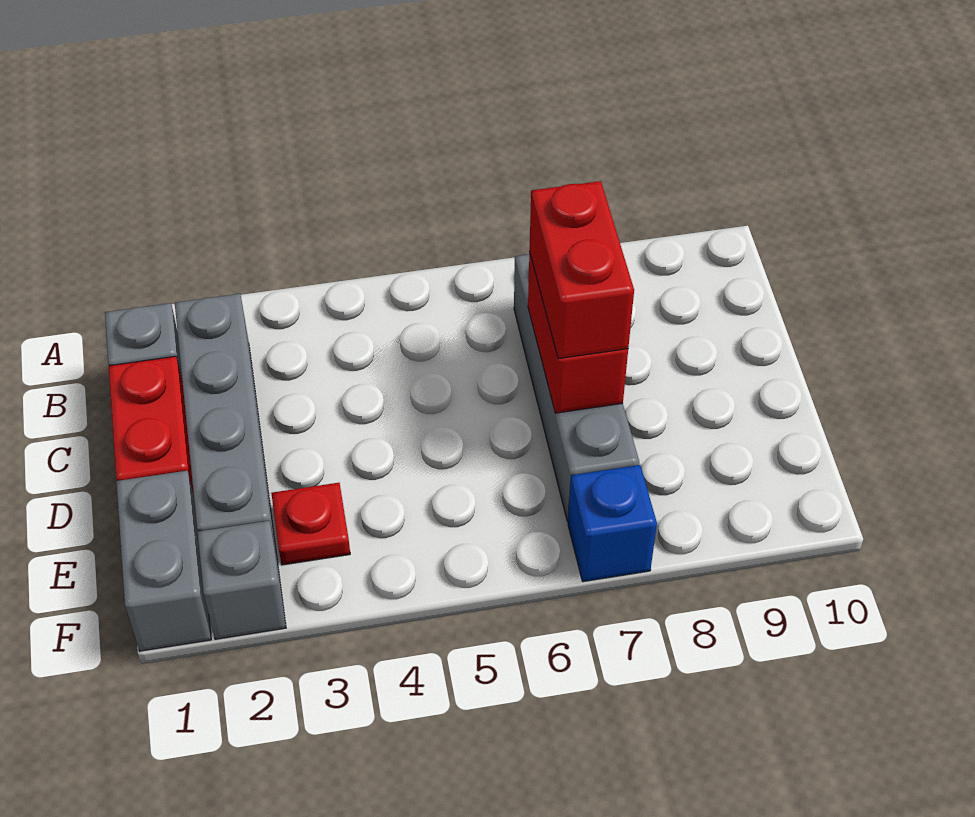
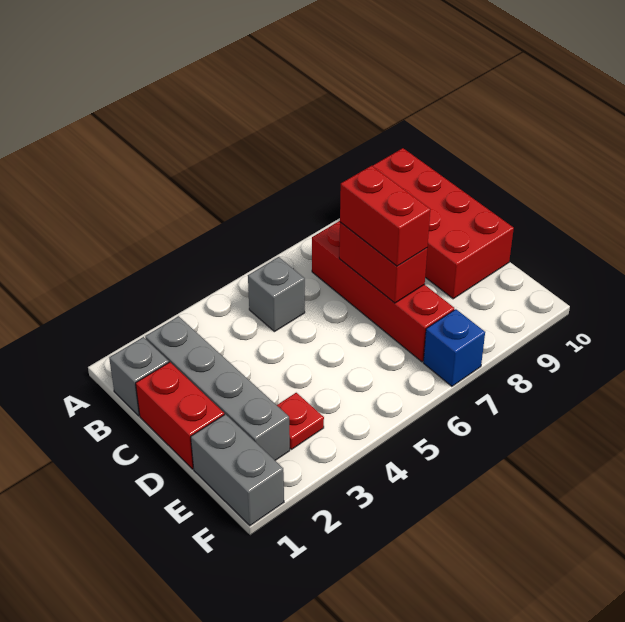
none -> red brick A9:D10 level 1
grey brick B7:E7 level 1 -> red brick B7:E7 level 1
grey brick F2 level 1 -> grey brick B5 level 1

